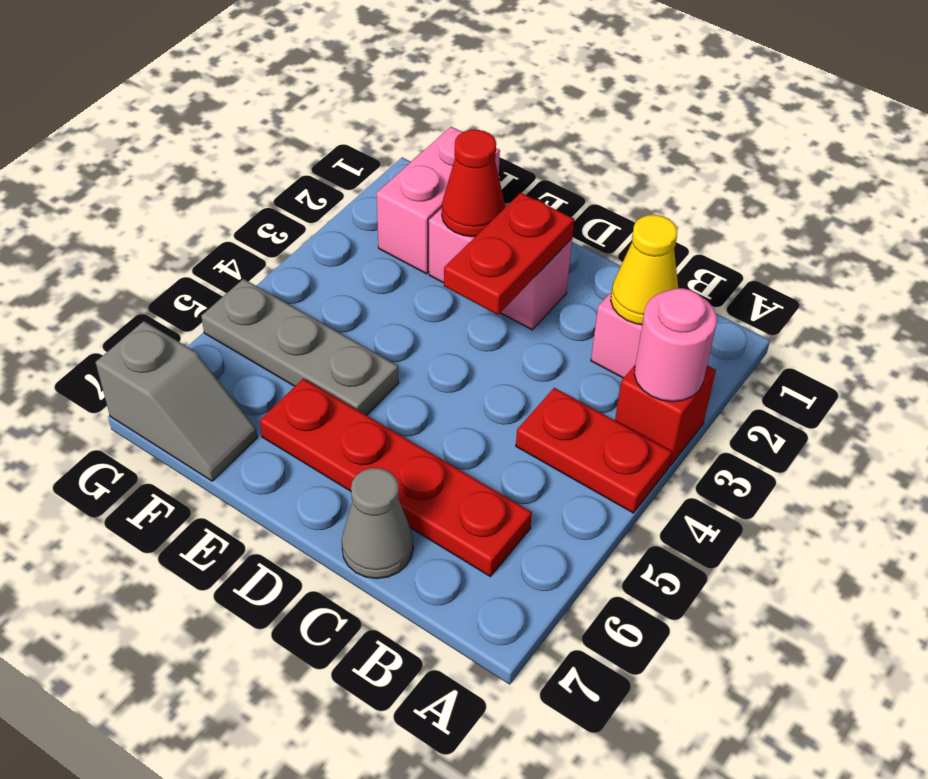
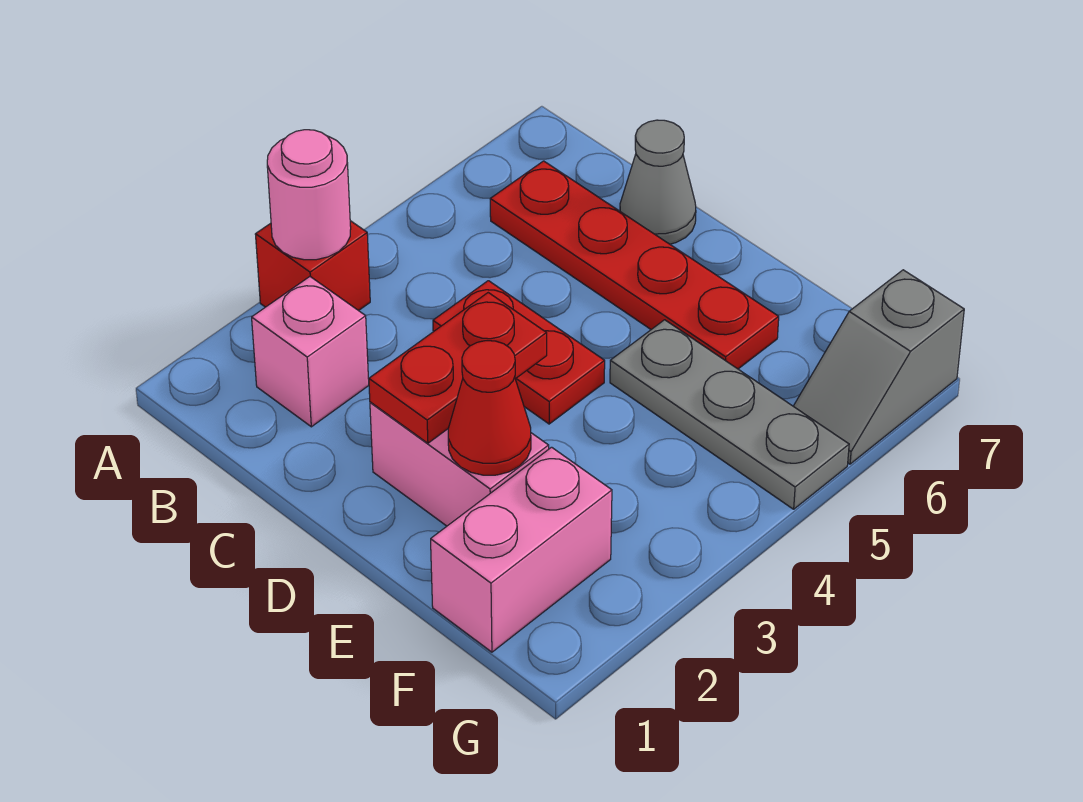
red plate A4:B4 level 1 -> red plate C4:D4 level 1
yellow cone B2 level 2 -> none
grey slope F7:G7 level 1 top G -> grey slope G6:G7 level 1 top 7

